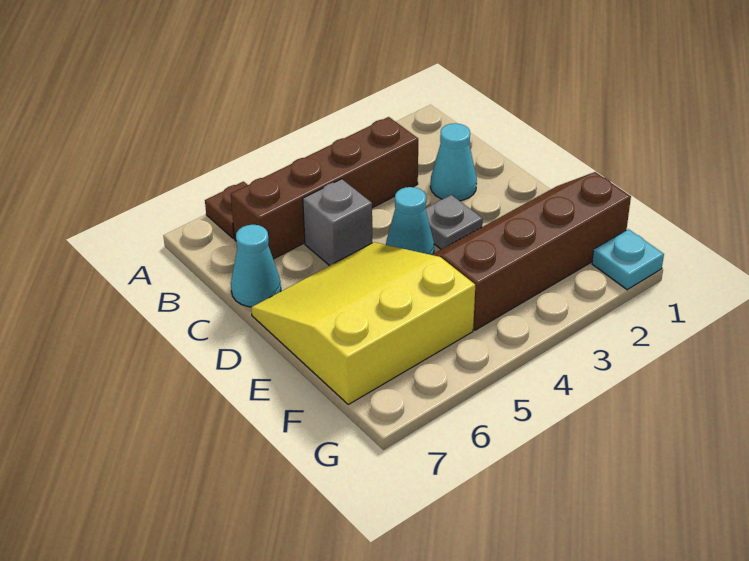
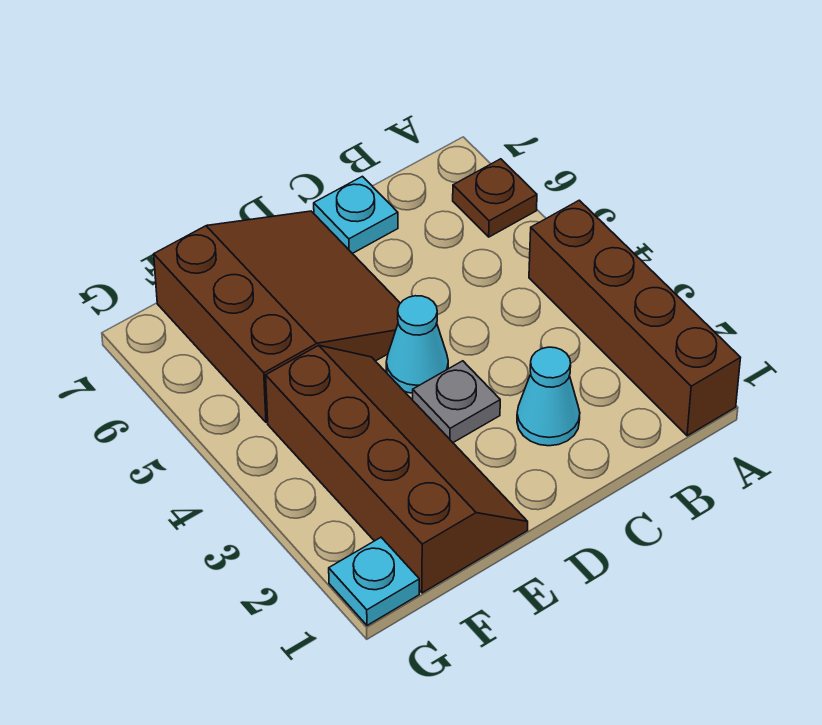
brown brick B3:B6 level 1 -> brown brick A1:A4 level 1
grey brick C5 level 1 -> none
cyan cone C7 level 1 -> cyan plate C7 level 1
yellow slope D5:F7 level 1 top F -> brown slope D5:F7 level 1 top F

